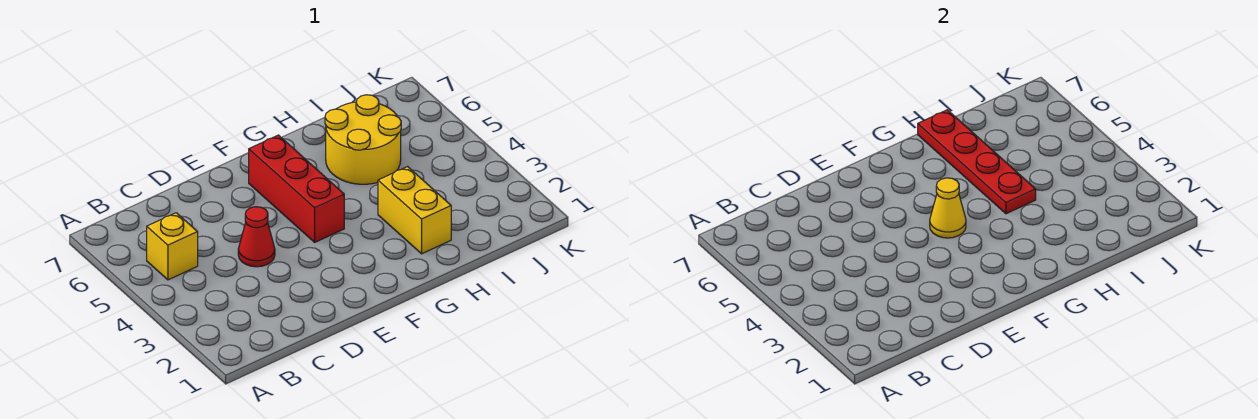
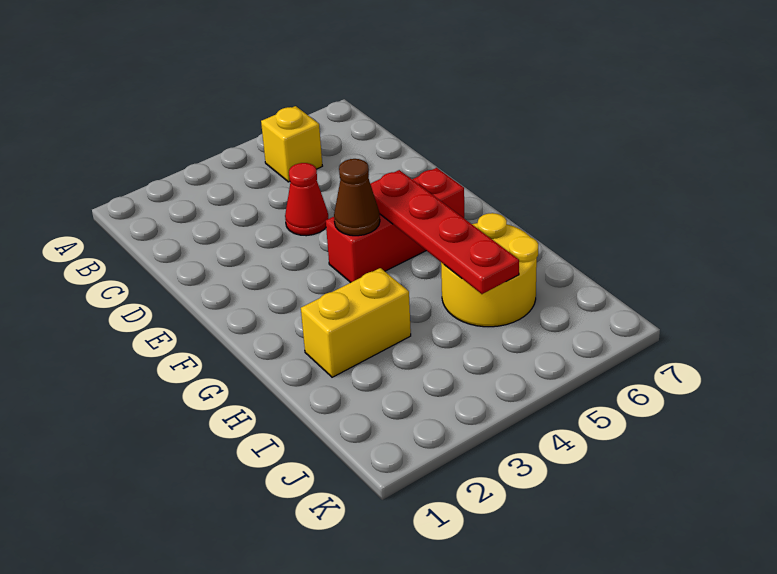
yellow cone F4 level 2 -> brown cone F4 level 2
red plate H4:H7 level 2 -> red plate F5:I5 level 2

